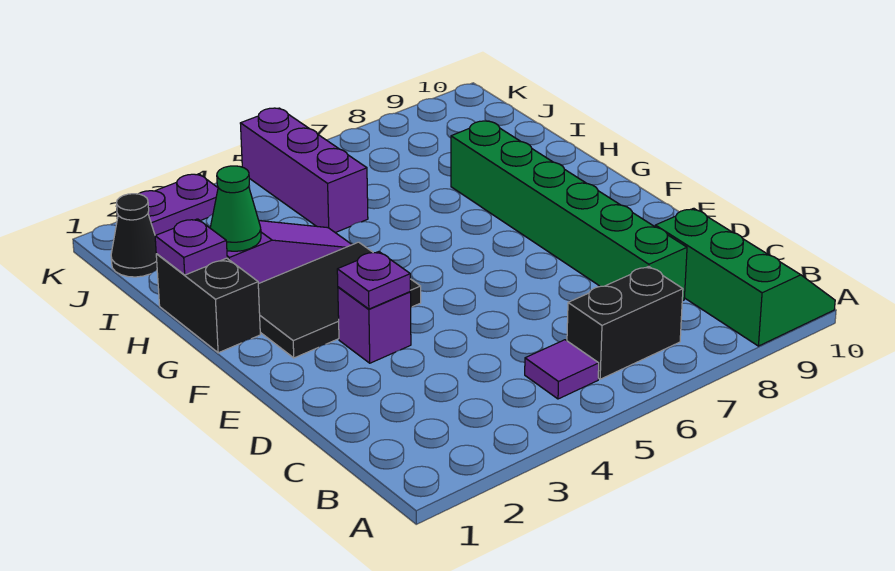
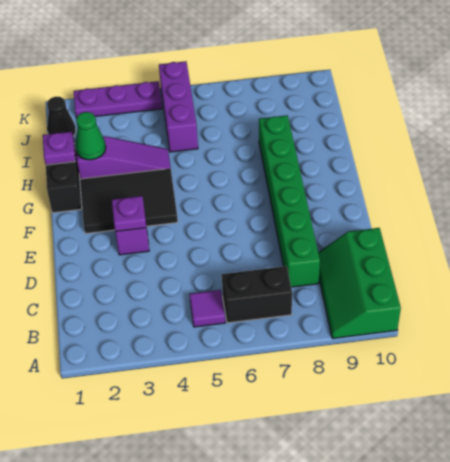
green slope A9:C10 level 1 top 9 -> green slope A9:C10 level 1 top 10
purple plate K2:K3 level 1 -> purple plate K2:K4 level 1

